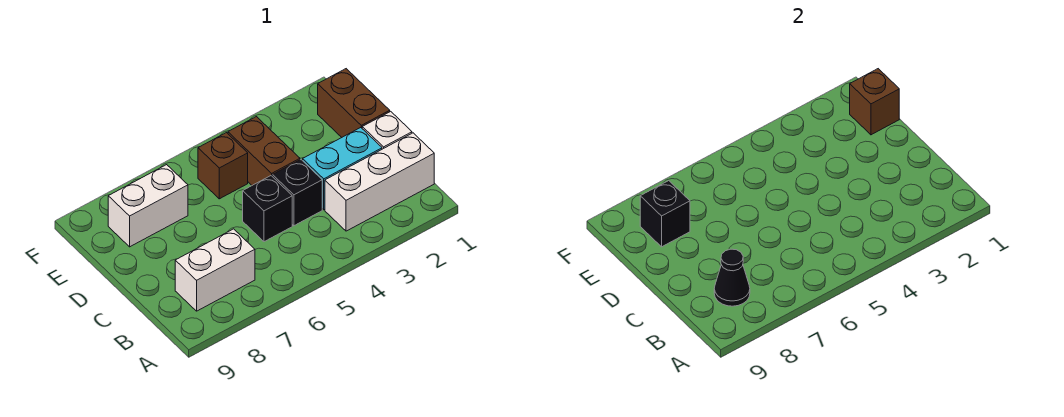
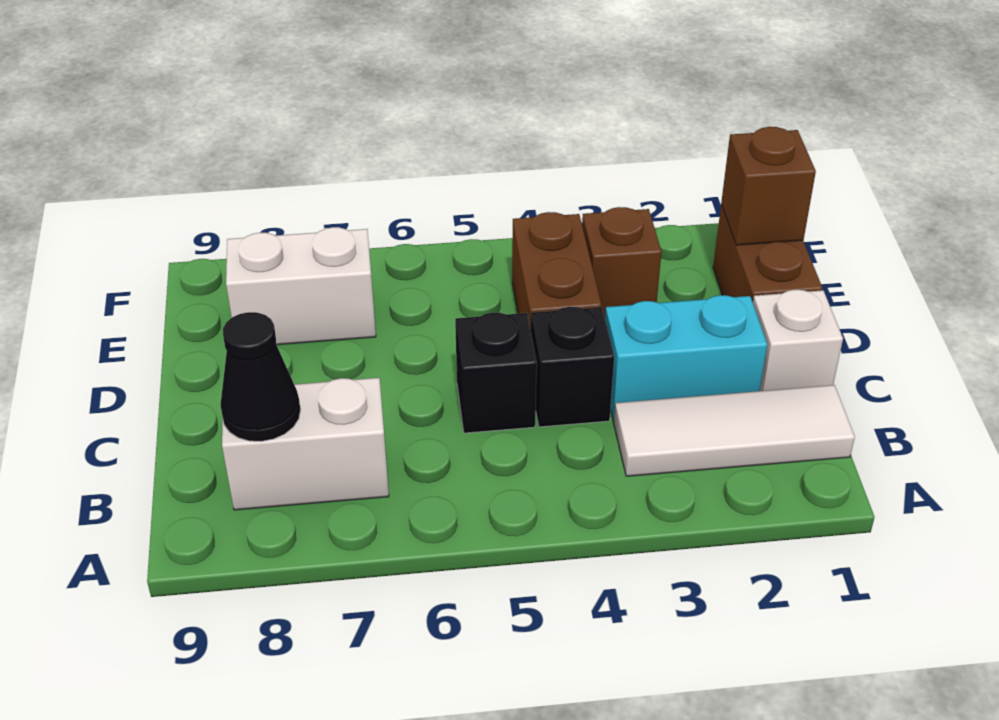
white brick B1:B3 level 1 -> white tile B1:B3 level 1
brown brick E5 level 1 -> brown brick E3 level 1
black brick E8 level 2 -> none

